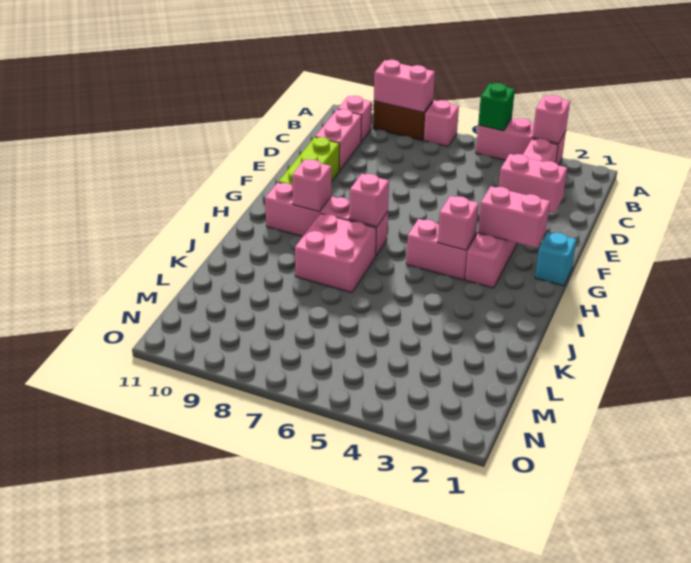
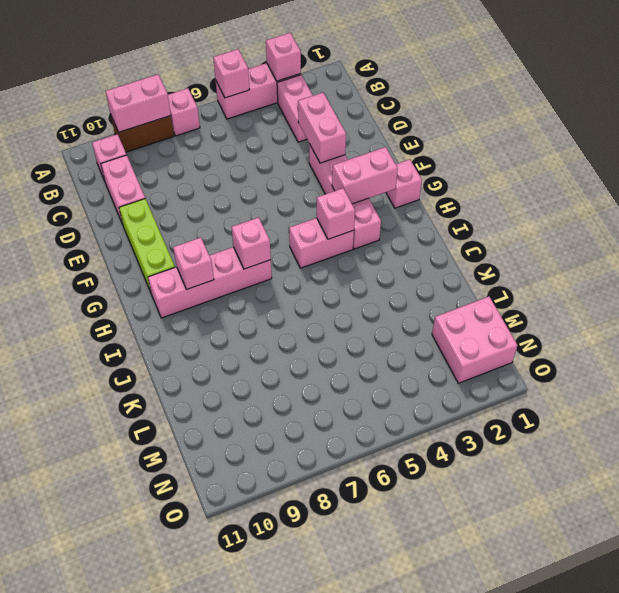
green brick A5 level 2 -> pink brick A5 level 2
pink brick E2:E3 level 2 -> pink brick D3:E3 level 2
cyan brick G1 level 1 -> pink brick G1 level 1
pink brick I7:J8 level 1 -> pink brick M1:N2 level 1

